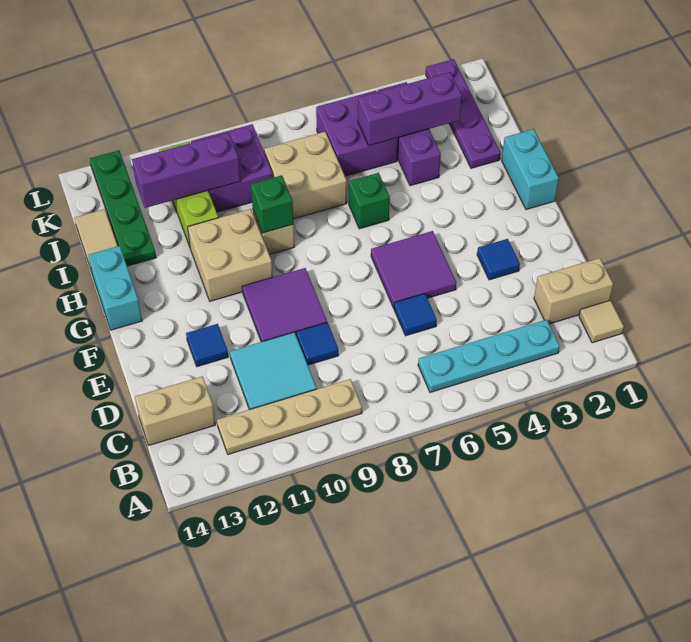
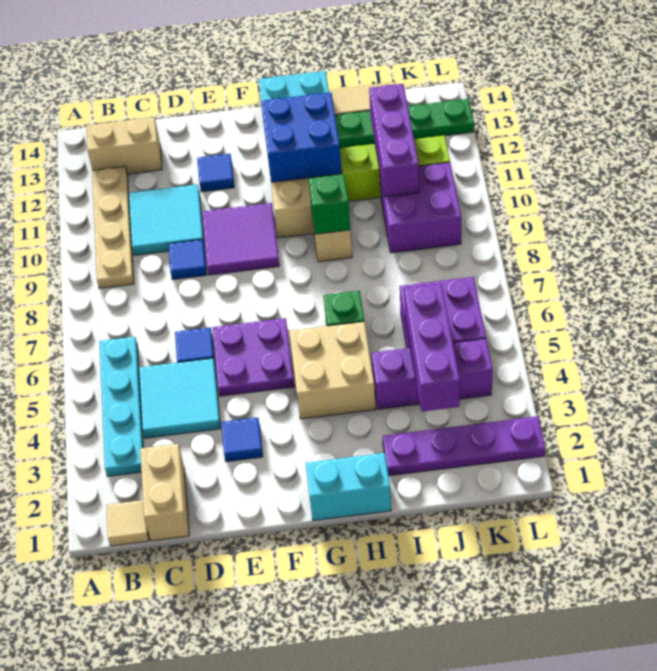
none -> cyan tile C4:D5 level 1
tan brick C13:C14 level 1 -> tan brick B13:C13 level 1
purple tile E5:F6 level 1 -> purple plate E5:F6 level 1
none -> blue brick G11:H12 level 2
tan brick I7:J8 level 1 -> tan brick G4:H5 level 1

